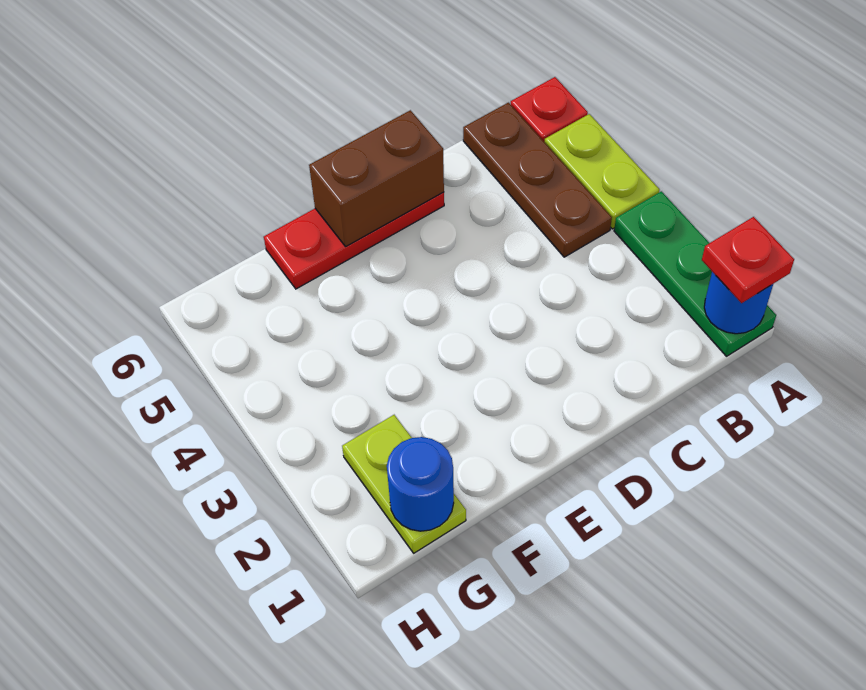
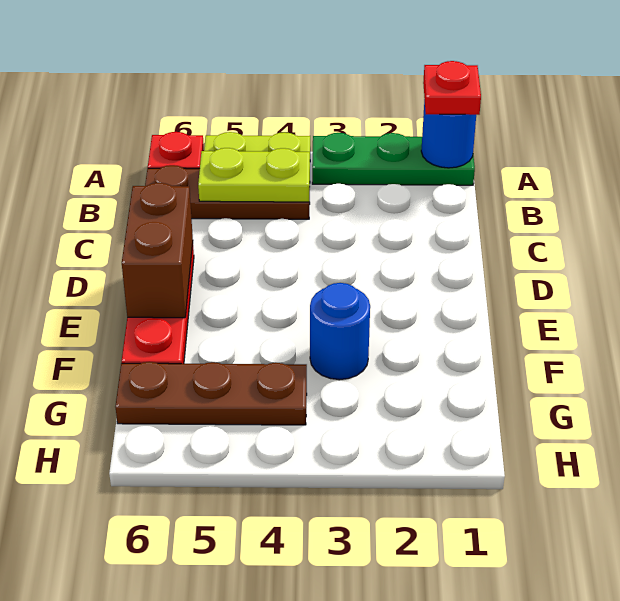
lime plate G1:G2 level 1 -> lime plate B4:B5 level 2
blue round brick G1 level 2 -> blue round brick F3 level 1
none -> brown plate G4:G6 level 1

